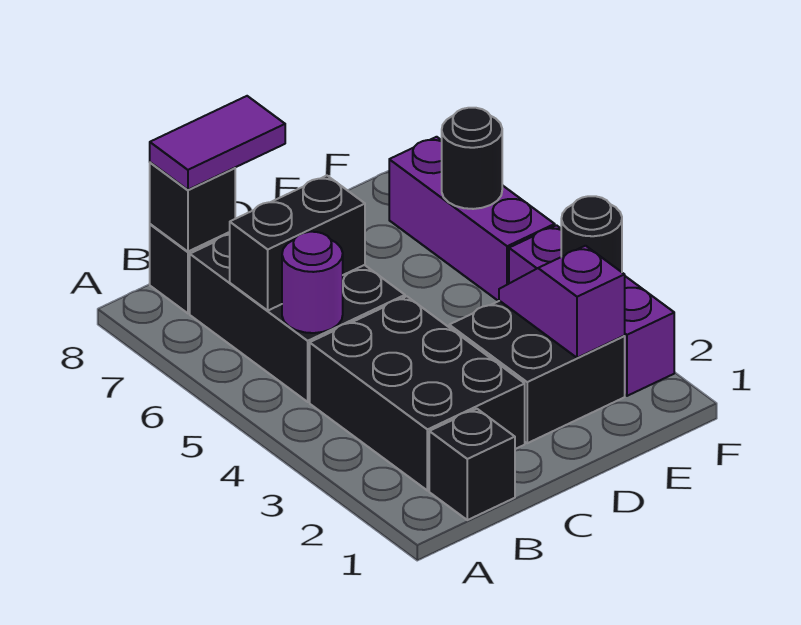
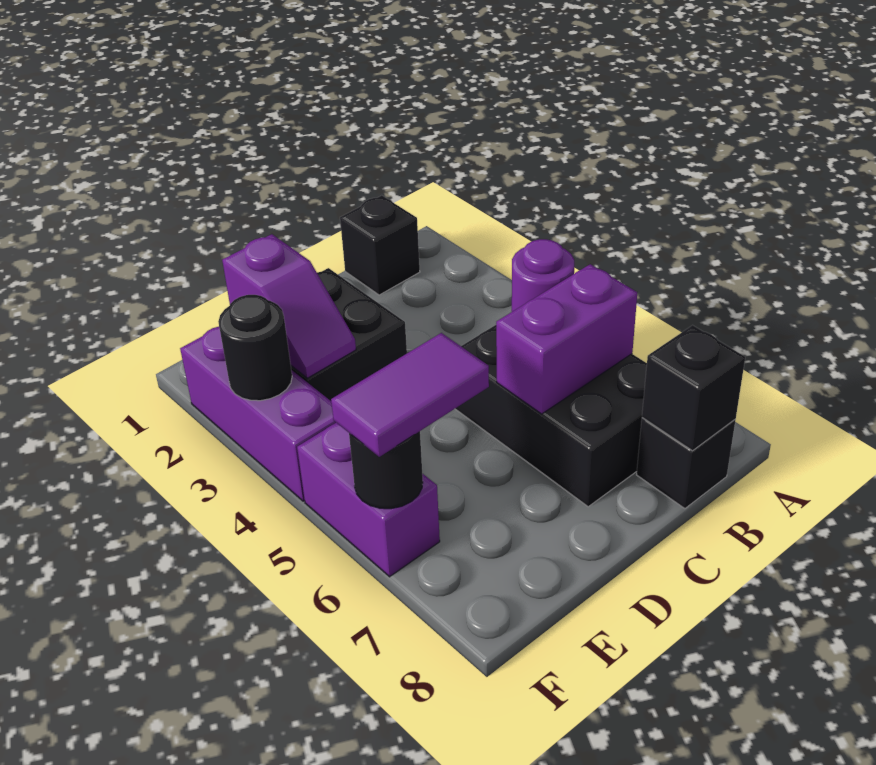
black brick B2:C4 level 1 -> none
black brick B6:C6 level 2 -> purple brick B6:C6 level 2
purple tile B8:C8 level 3 -> purple tile E6:F6 level 3
purple brick F5:F7 level 1 -> purple brick F5:F6 level 1

